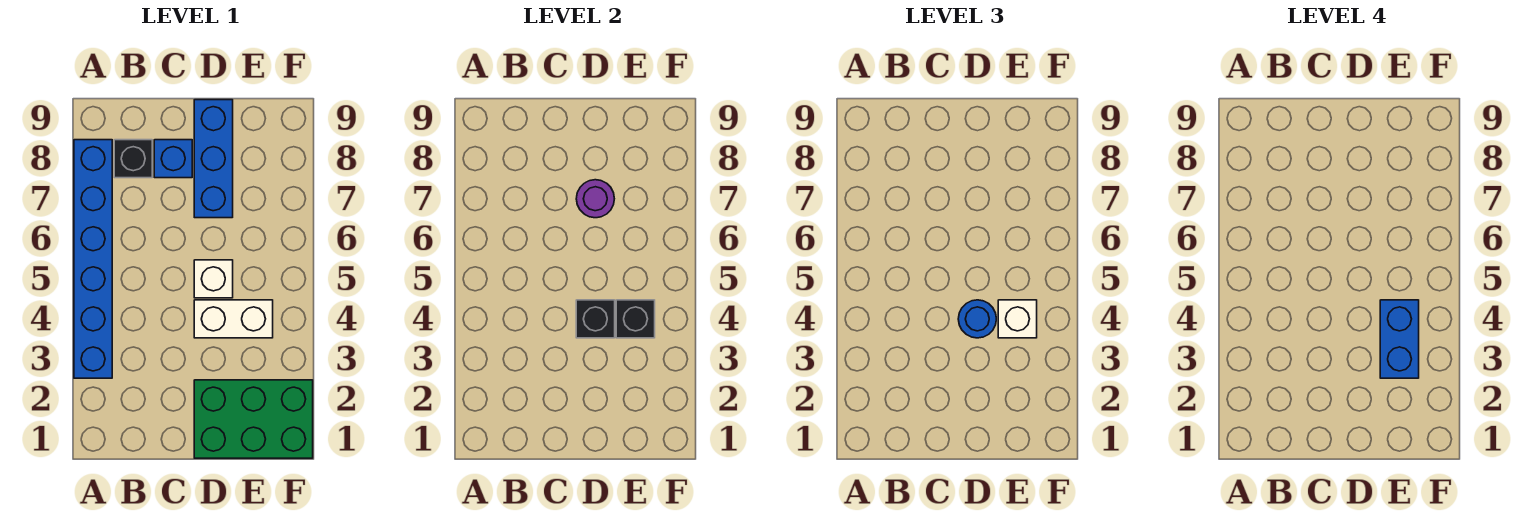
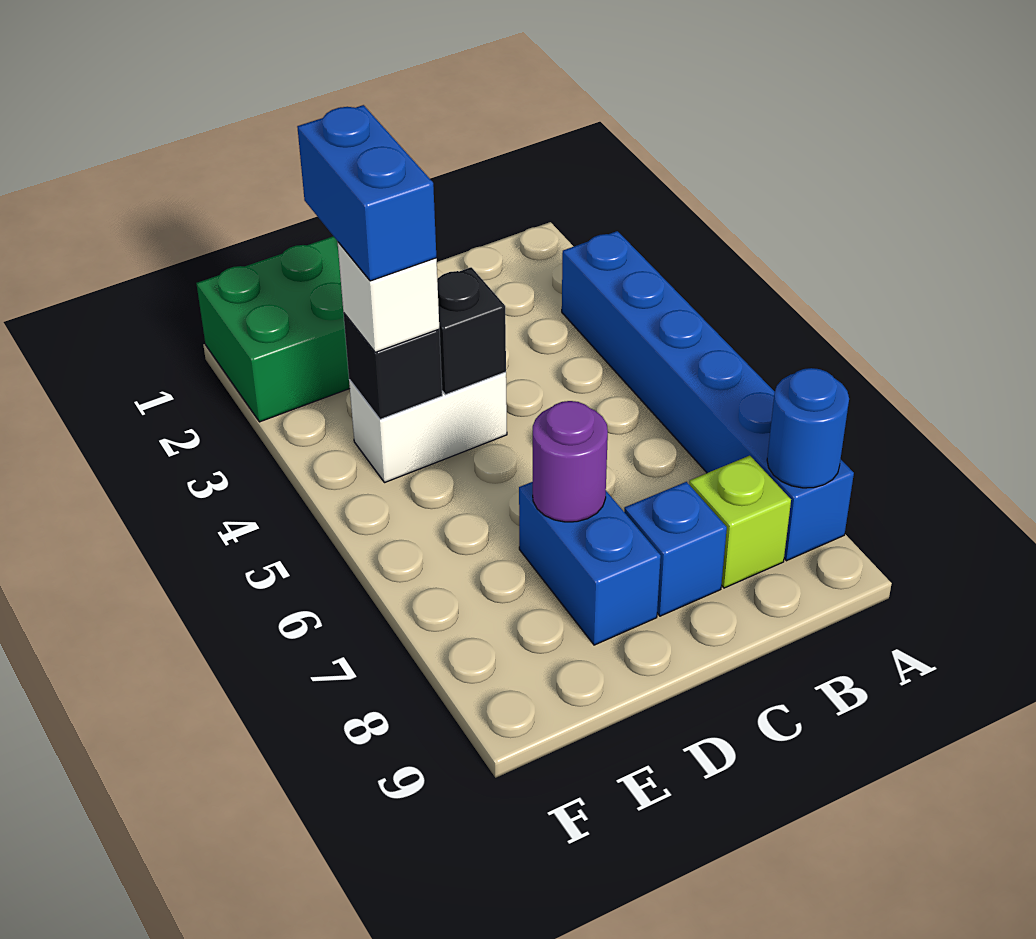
black brick B8 level 1 -> lime brick B8 level 1
blue round brick D4 level 3 -> blue round brick A8 level 2
white brick D5 level 1 -> none
blue brick D7:D9 level 1 -> blue brick D7:D8 level 1

